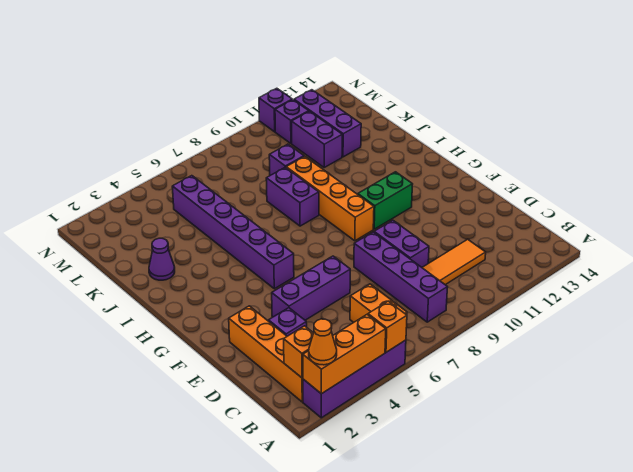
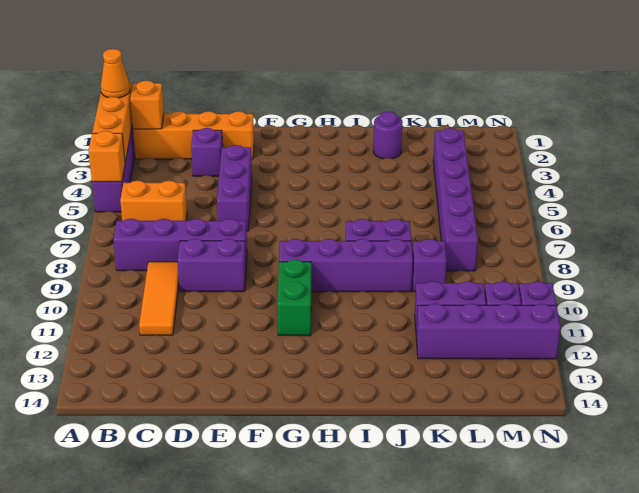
purple brick G5:L5 level 1 -> purple brick L3:L8 level 1
orange brick G9:J9 level 1 -> purple brick G9:J9 level 1
purple cone J2 level 1 -> purple round brick J2 level 1
purple brick K12:M12 level 1 -> purple brick K12:N12 level 1

